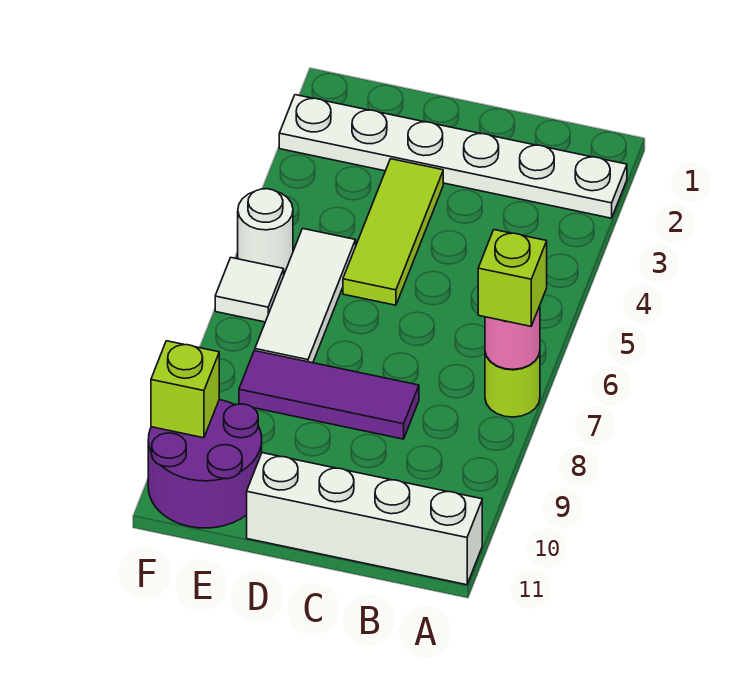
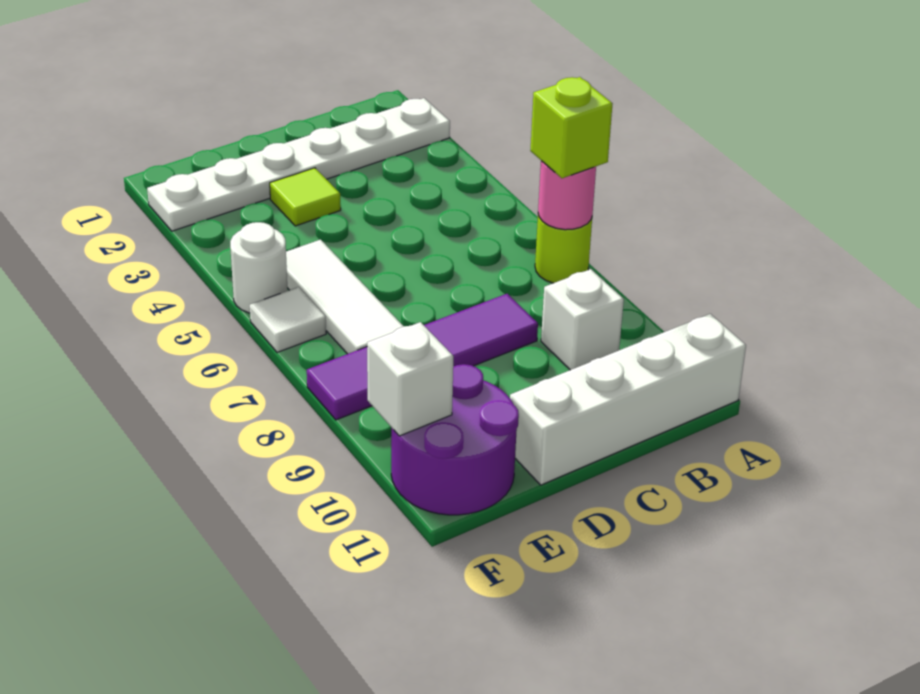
none -> white brick B9 level 1
purple tile C8:E8 level 1 -> purple tile C8:F8 level 1
lime tile D3:D5 level 1 -> lime tile D3 level 1
lime brick F10 level 2 -> white brick F10 level 2

